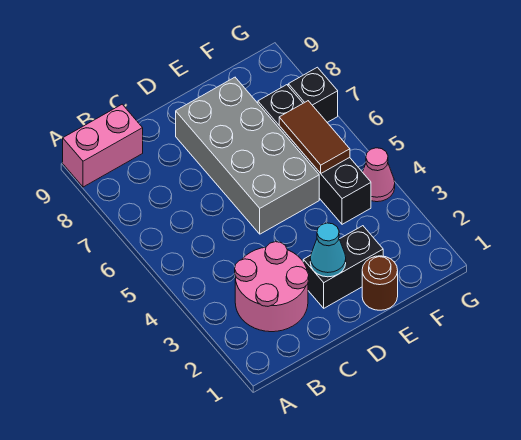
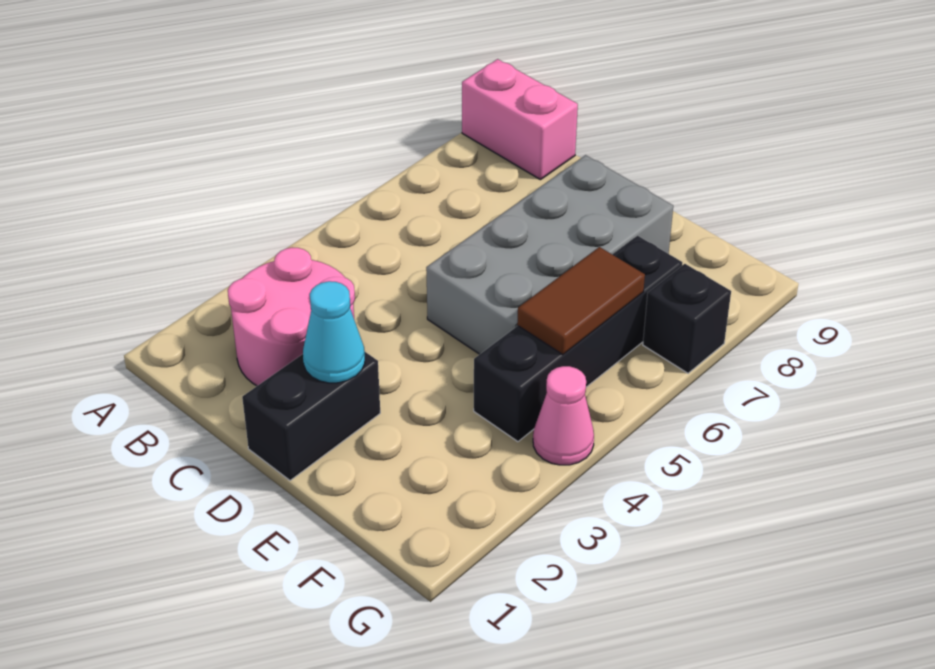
black brick D2:E2 level 1 -> black brick D1:D2 level 1
brown round brick E1 level 1 -> none

